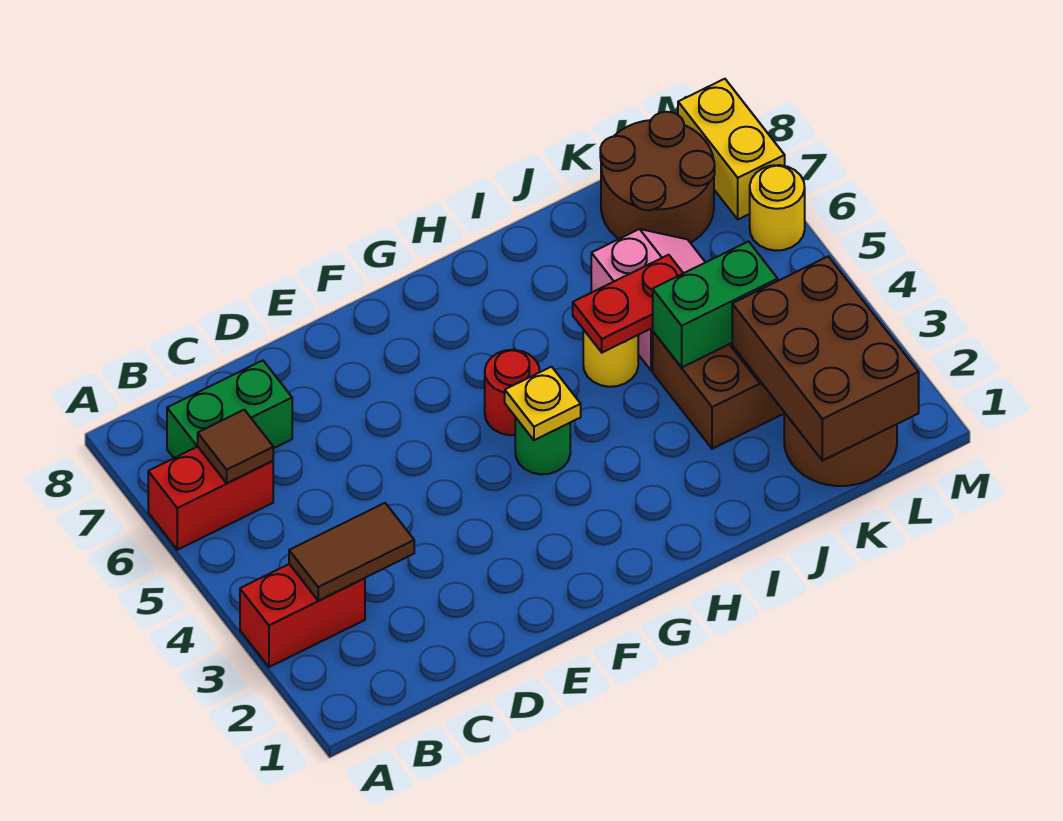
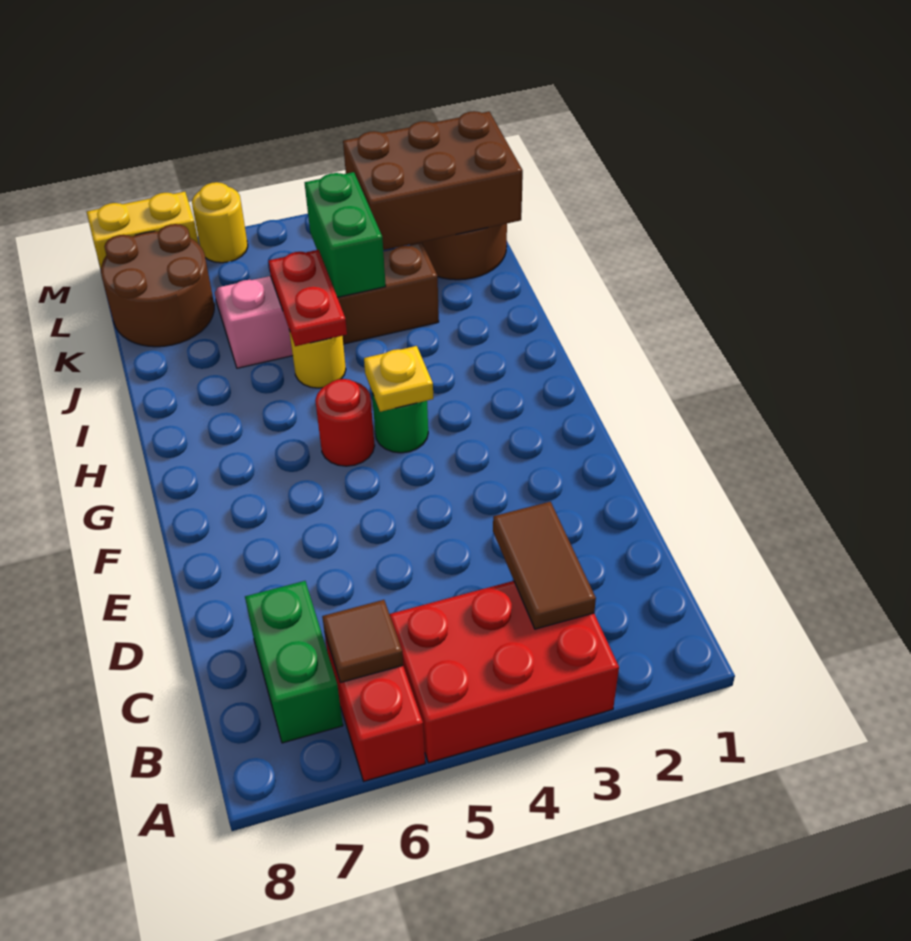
red brick A3:B3 level 1 -> red brick A3:B5 level 1

